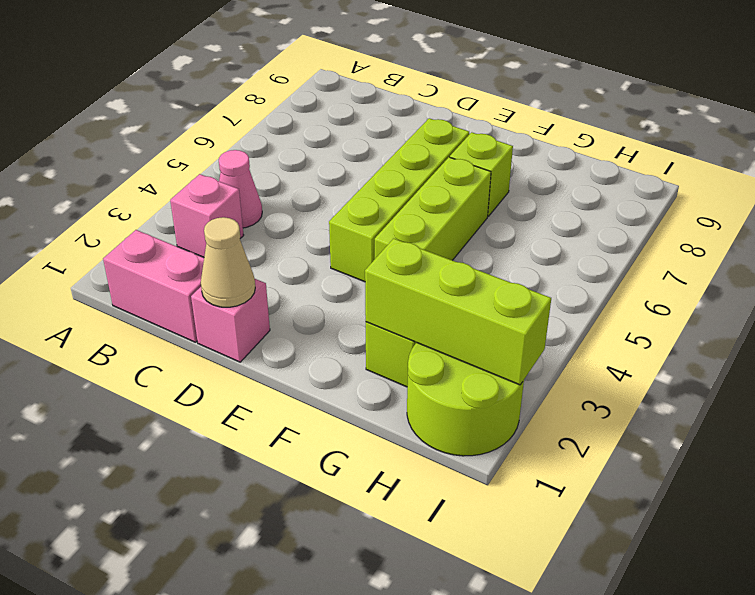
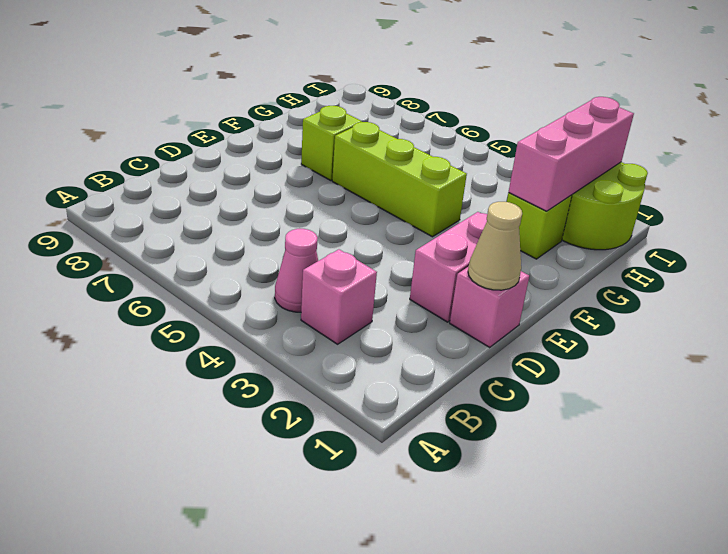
pink brick B1:C1 level 1 -> pink brick D2:E2 level 1
lime brick E4:E7 level 1 -> none
lime brick G2:I2 level 2 -> pink brick G2:I2 level 2

